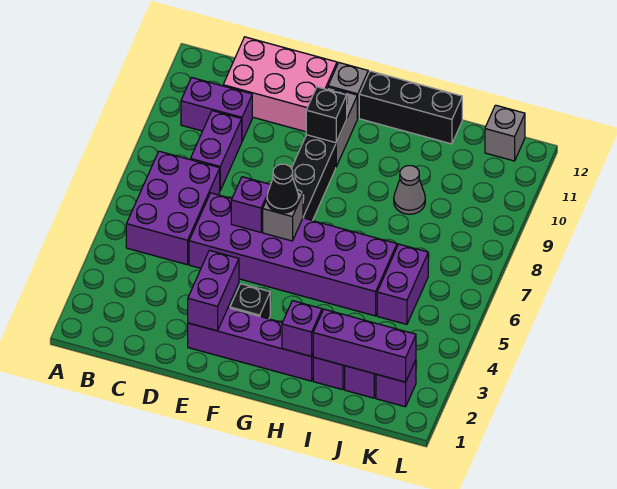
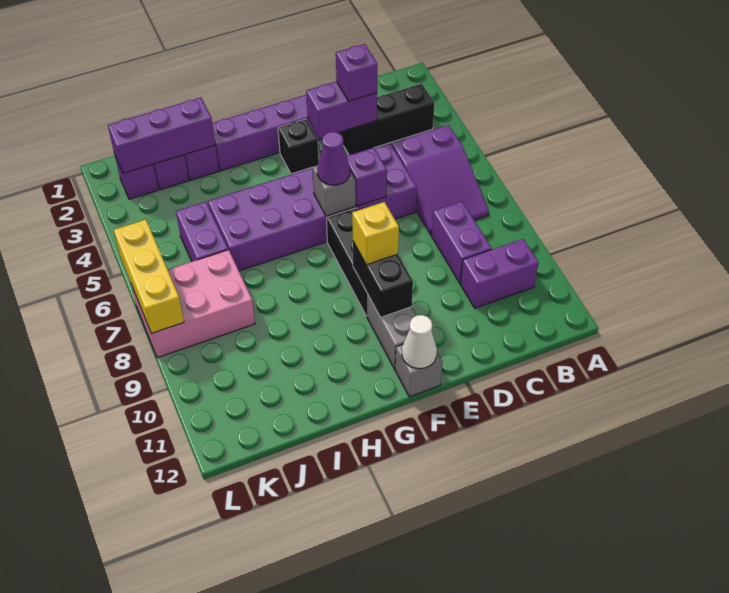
purple brick B5:C7 level 1 -> purple slope B5:C7 level 1 top 5
pink brick C11:E12 level 1 -> pink brick J7:L8 level 1
purple brick E2:E3 level 2 -> purple brick D3:E3 level 2
black cone F6 level 3 -> purple cone F6 level 3
none -> yellow brick F9 level 3
black brick F10 level 2 -> black brick F9:F10 level 2
none -> white cone F12 level 2
black brick G12:I12 level 1 -> black brick B3:D3 level 1
purple brick H2 level 2 -> purple brick D3 level 3
grey cone I9 level 1 -> none
grey brick K12 level 1 -> none
none -> yellow brick L6:L8 level 2

